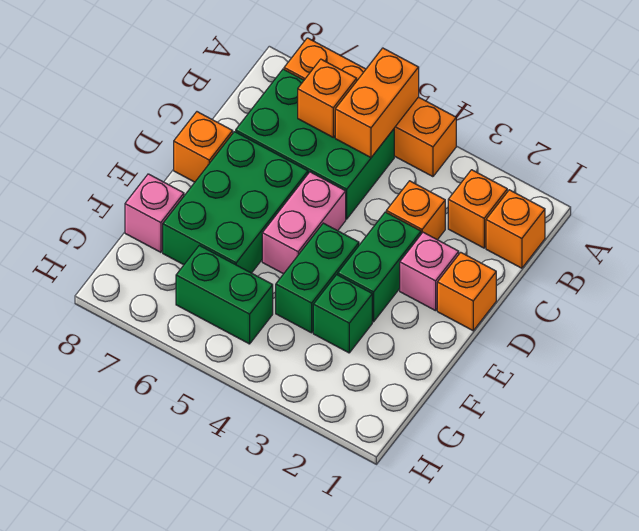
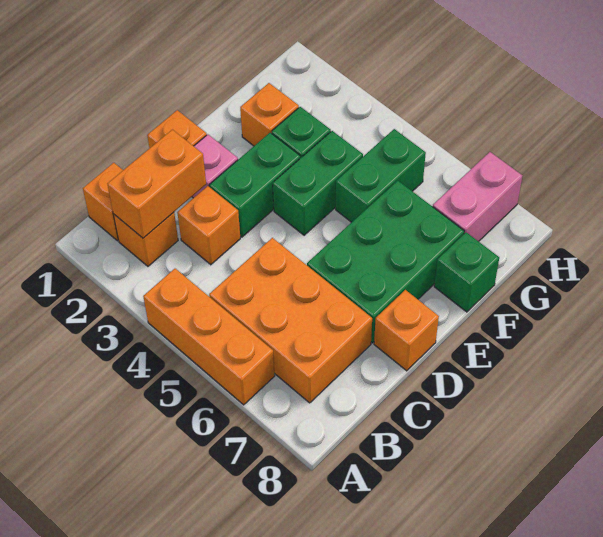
orange brick A4:A7 level 1 -> orange brick A4:A6 level 1
orange brick A5:B5 level 2 -> orange brick B2:C2 level 2
green brick B5:C7 level 1 -> orange brick B5:C7 level 1
orange brick B6 level 2 -> orange brick F2 level 1
pink brick D5:E5 level 1 -> pink brick G7:H7 level 1
pink brick F8 level 1 -> green brick F8 level 1
green brick G5:G6 level 1 -> green brick F5:G5 level 1

